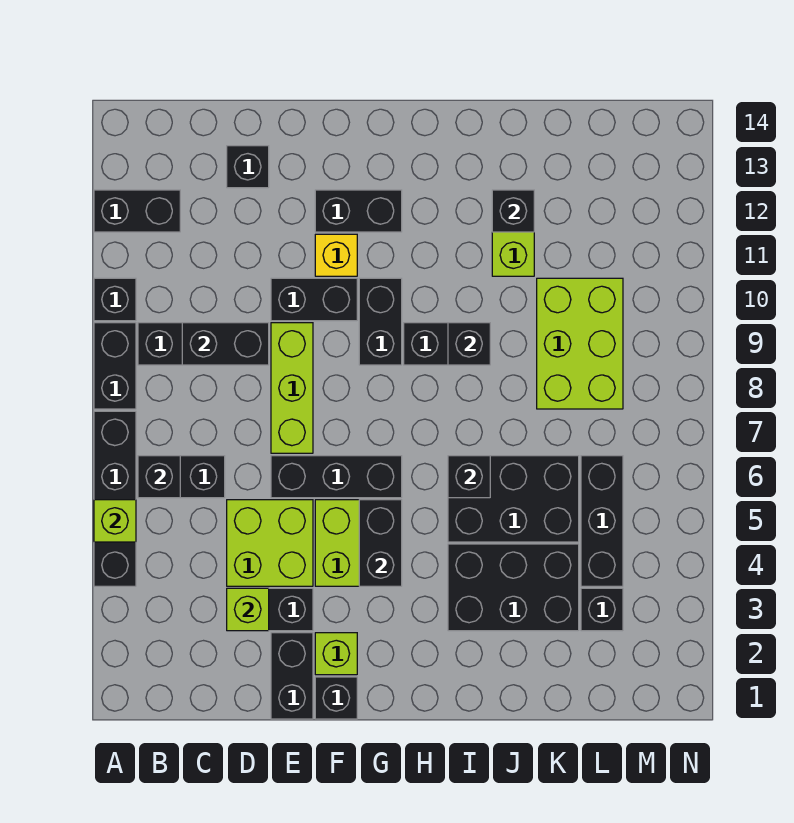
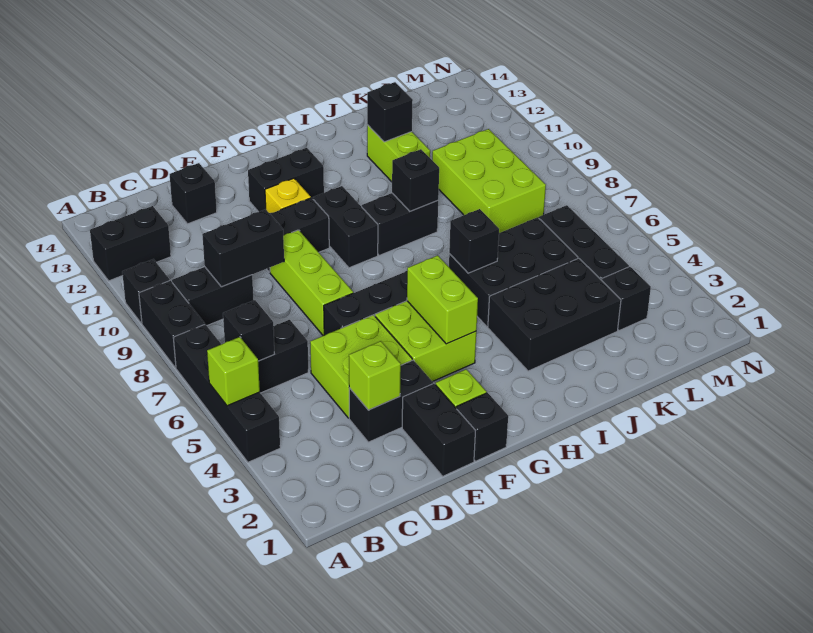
black brick G4:G5 level 2 -> lime brick G4:G5 level 2

